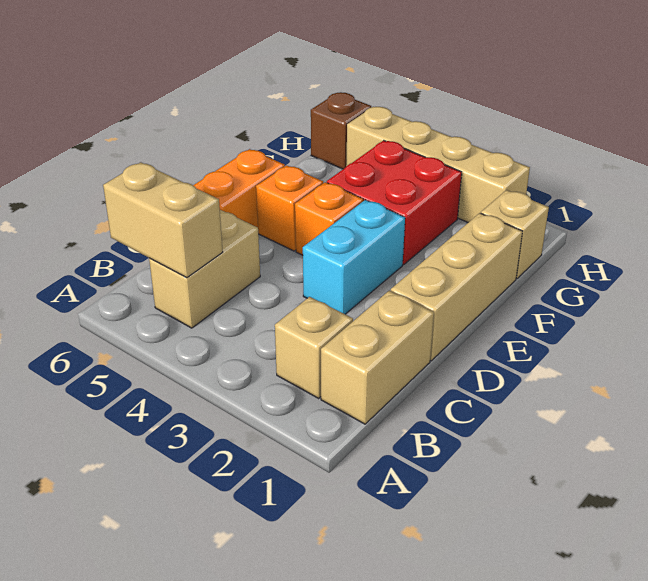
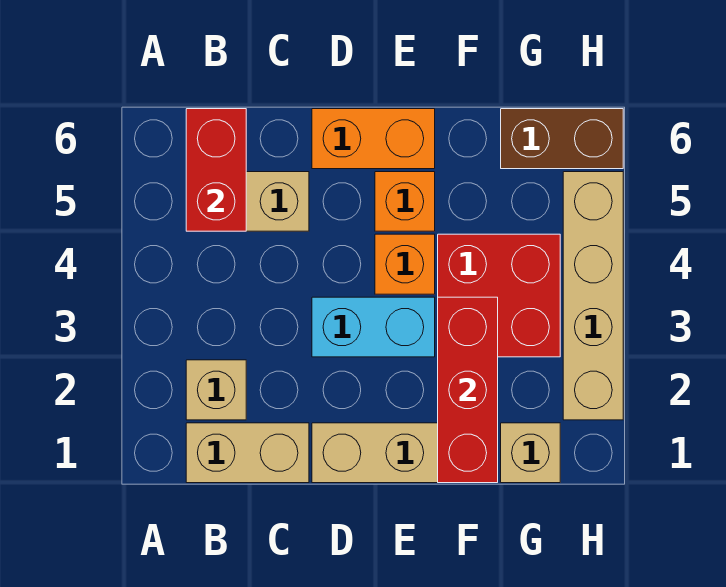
tan brick B5:B6 level 2 -> red brick B5:B6 level 2
none -> red brick F1:F3 level 2
brown brick H6 level 1 -> brown brick G6:H6 level 1

